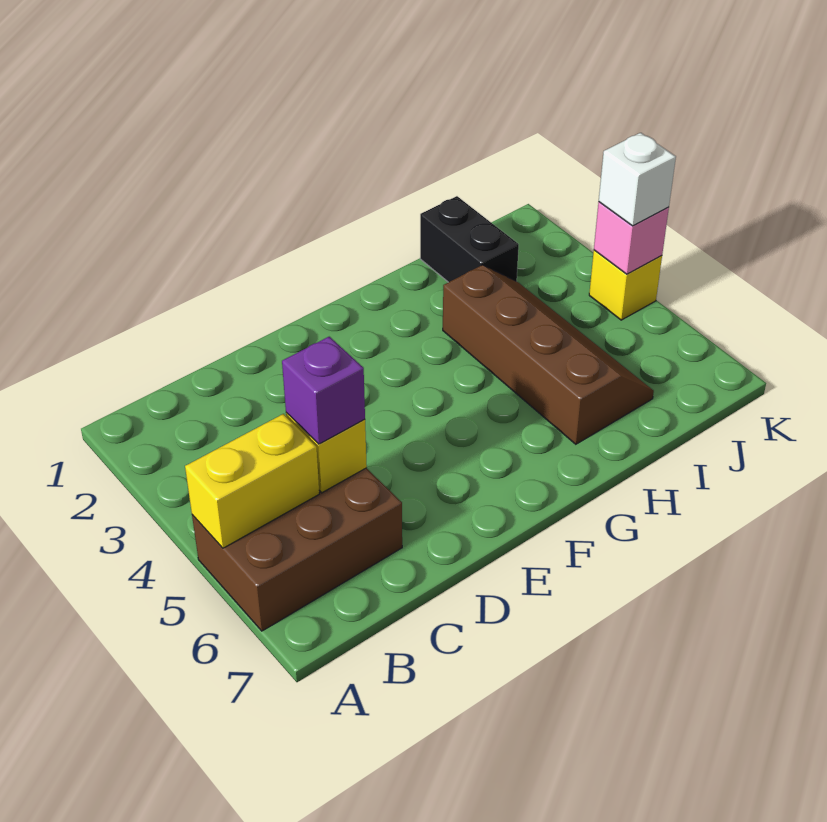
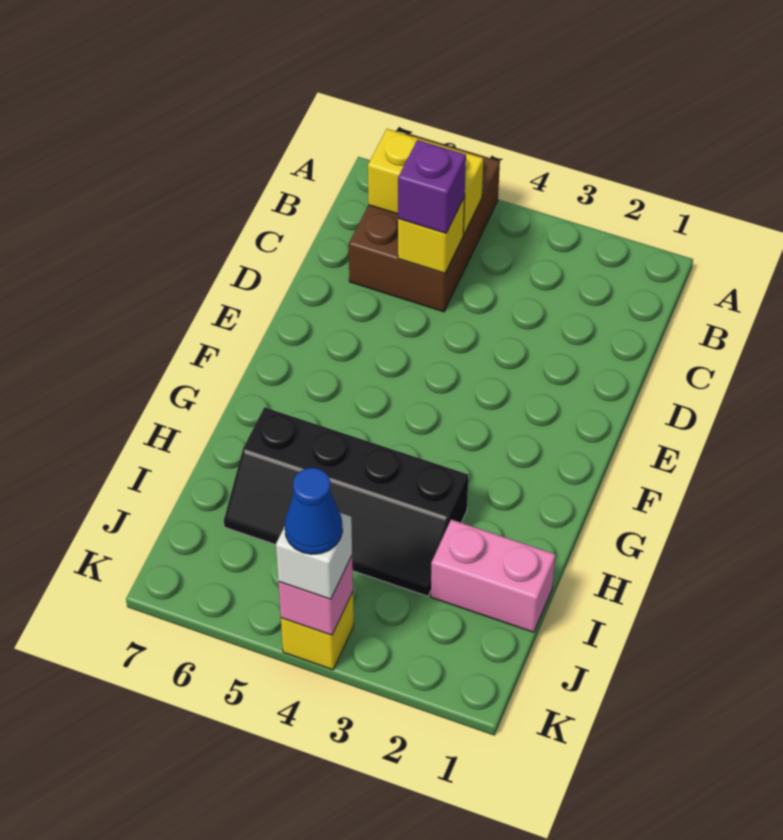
yellow brick A5:B5 level 2 -> yellow brick B5:B6 level 2
brown slope H3:I6 level 1 top H -> black slope H3:I6 level 1 top H
black brick I1:I2 level 1 -> pink brick I1:I2 level 1
none -> blue cone K4 level 4

